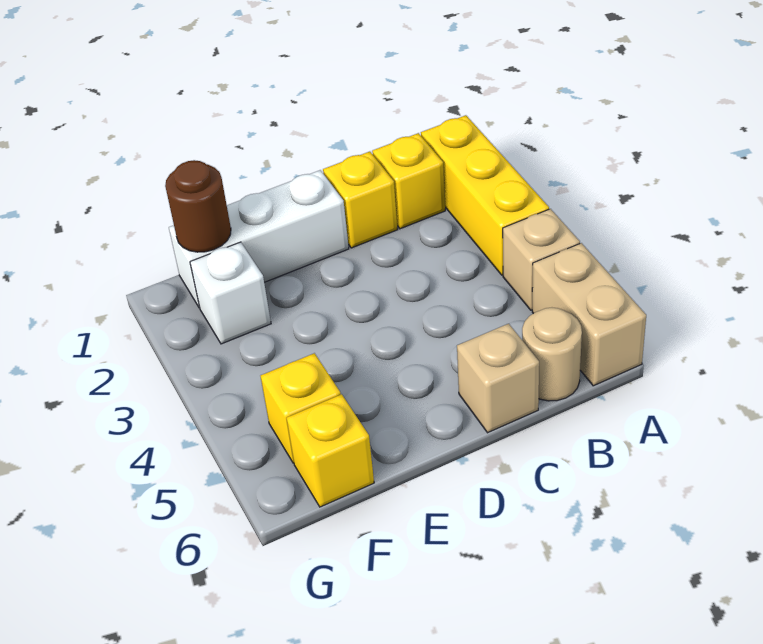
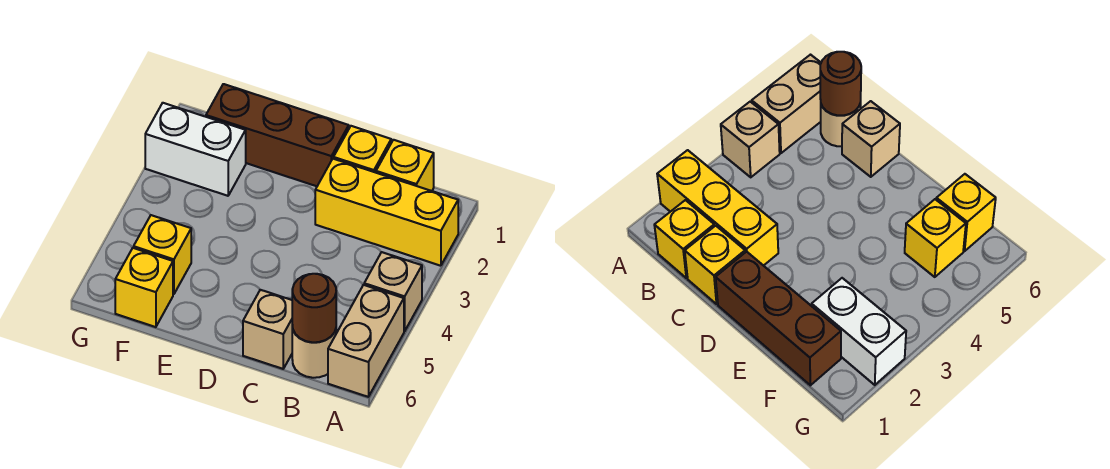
yellow brick A1:A3 level 1 -> yellow brick A2:C2 level 1
white brick D1:F1 level 1 -> brown brick D1:F1 level 1
brown round brick F1 level 2 -> brown round brick B6 level 2
white brick F2 level 1 -> white brick F2:G2 level 1

